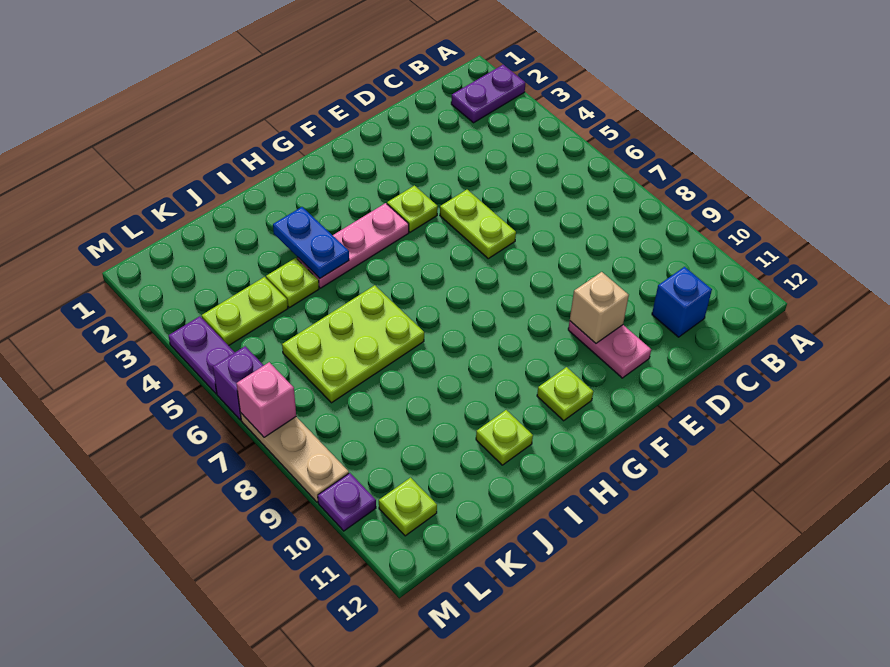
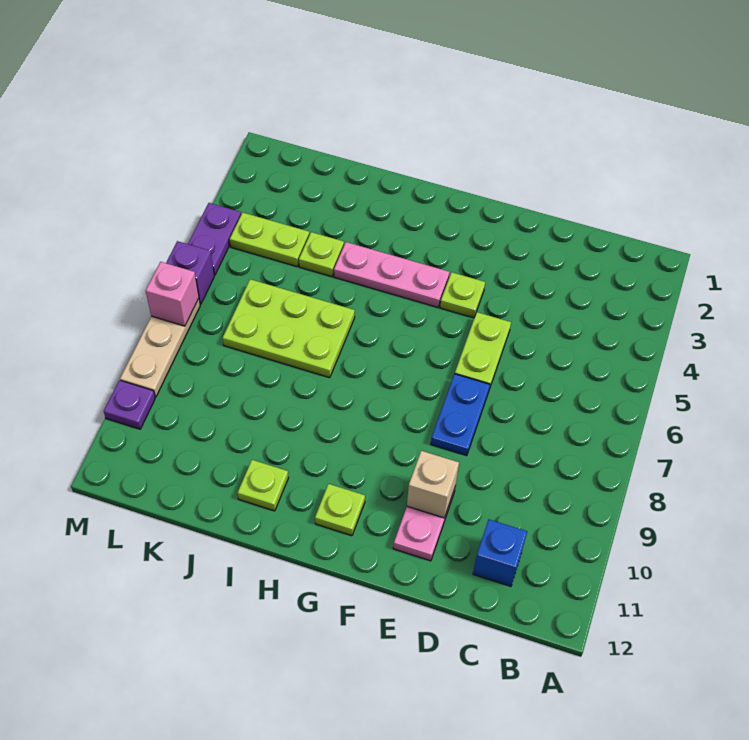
purple plate A2:B2 level 1 -> none
blue plate I3:I4 level 2 -> blue plate E7:E8 level 1
lime plate L11 level 1 -> none

